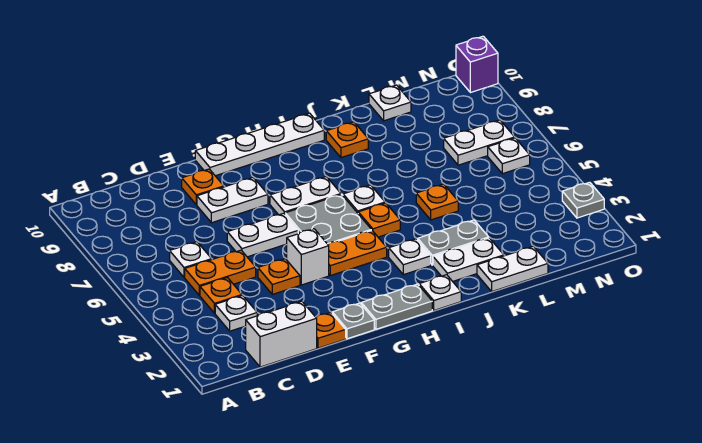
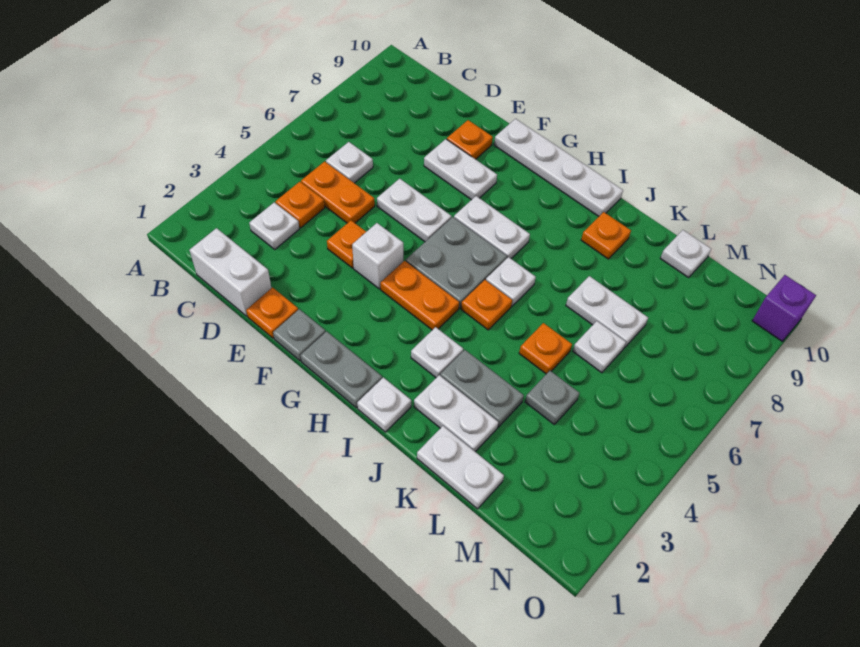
white plate M7:N7 level 1 -> white plate K7:L7 level 1
white plate N6 level 1 -> white plate L6 level 1
grey plate O3 level 1 -> grey plate L4 level 1

